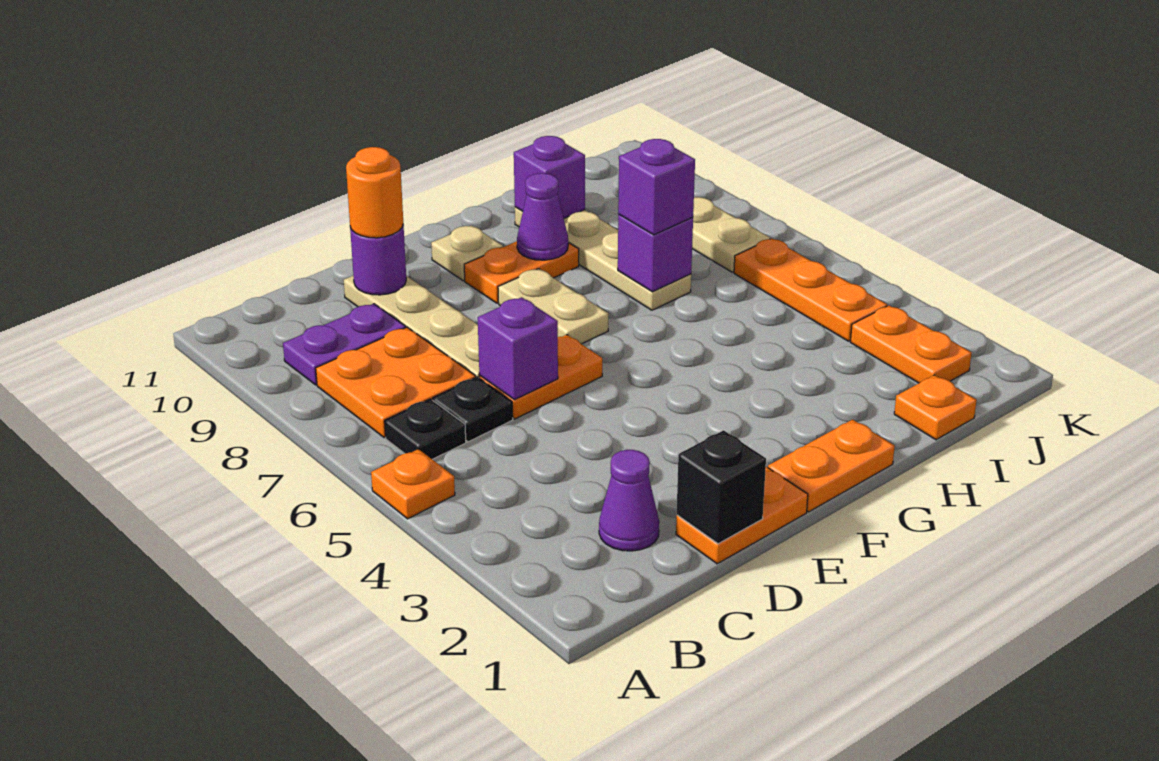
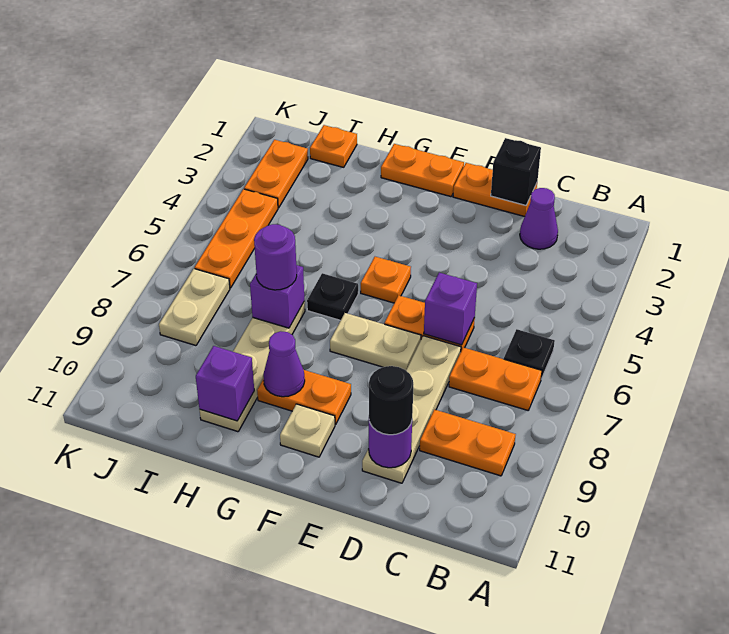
orange plate A5 level 1 -> orange plate F5 level 1
orange plate B7:C8 level 1 -> orange plate B7:C7 level 1
purple plate B9:C9 level 1 -> orange plate B9:C9 level 1
black plate C6 level 1 -> black plate G6 level 1
orange round brick D10 level 3 -> black round brick D10 level 3
tan plate F7:F8 level 1 -> tan plate E7:F7 level 1
purple brick H7 level 3 -> purple round brick H7 level 3

